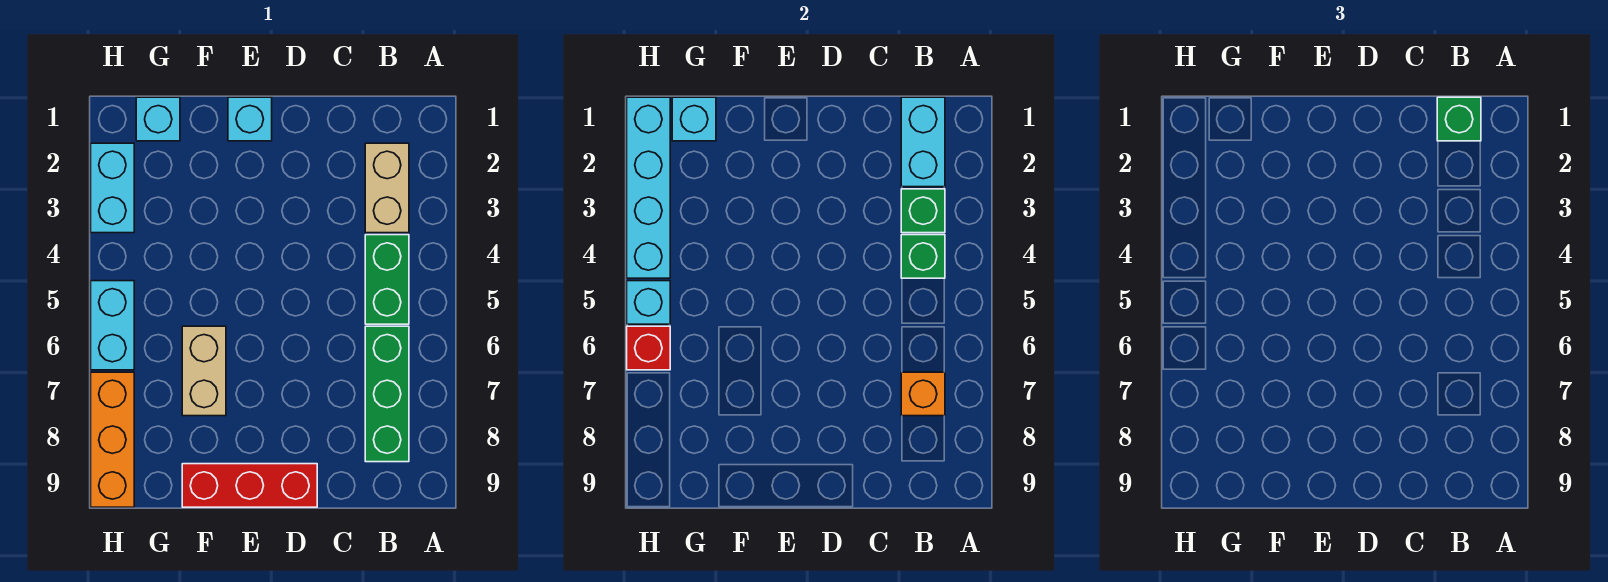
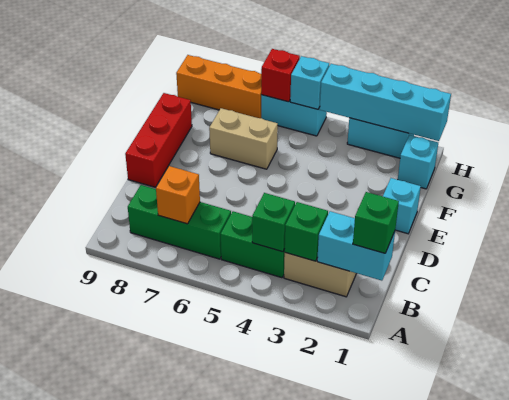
cyan brick G1 level 2 -> none

